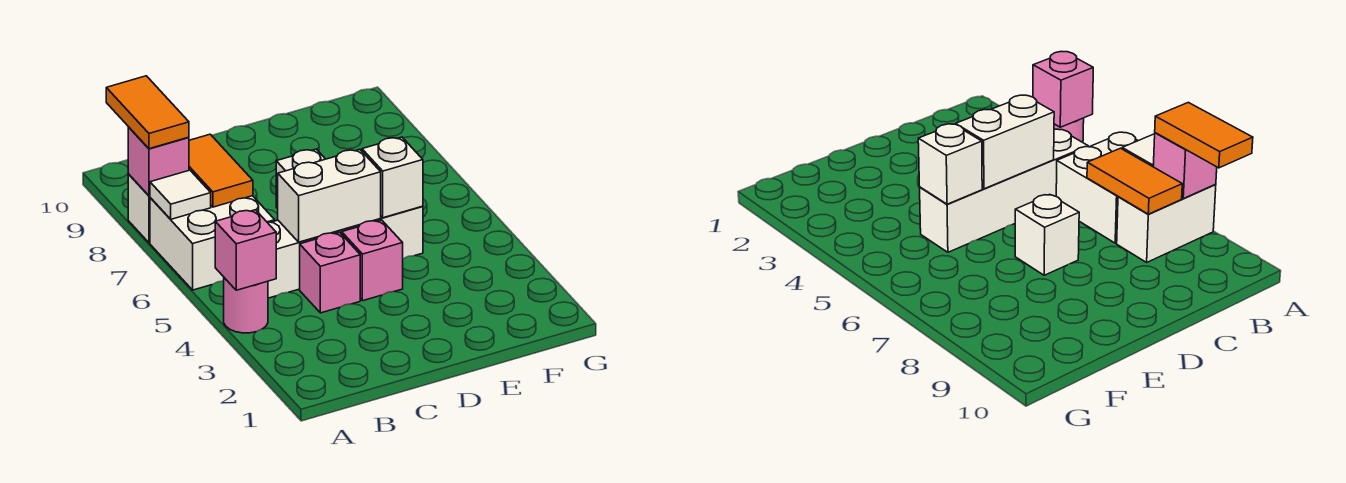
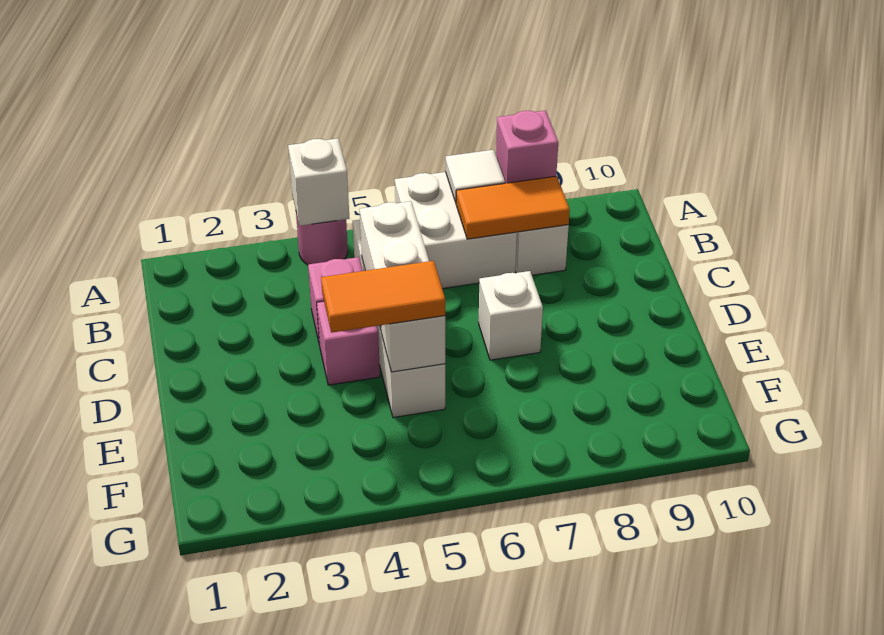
pink brick A4 level 2 -> white brick A4 level 2
orange tile A8:A9 level 3 -> orange tile E4:E5 level 3

